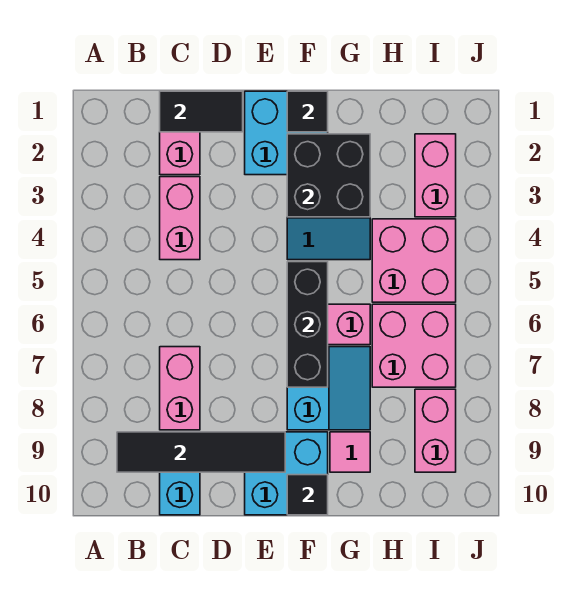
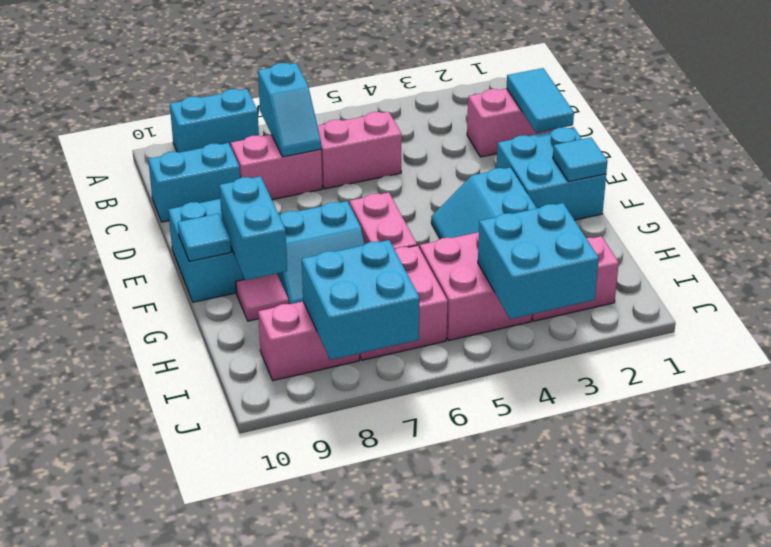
none -> cyan brick A8:A9 level 1
none -> cyan slope B7:C7 level 2 top B
black tile B9:E9 level 2 -> none
black tile C1:D1 level 2 -> cyan tile C1:D1 level 2
pink brick C3:C4 level 1 -> pink brick C5:C6 level 1
black tile F1 level 2 -> cyan tile F1 level 2
black brick F2:G3 level 2 -> none
black brick F5:F7 level 2 -> none
none -> cyan brick F9:G9 level 2
black tile F10 level 2 -> cyan tile F10 level 2
none -> cyan brick I3:J4 level 2
none -> cyan brick I7:J8 level 2

